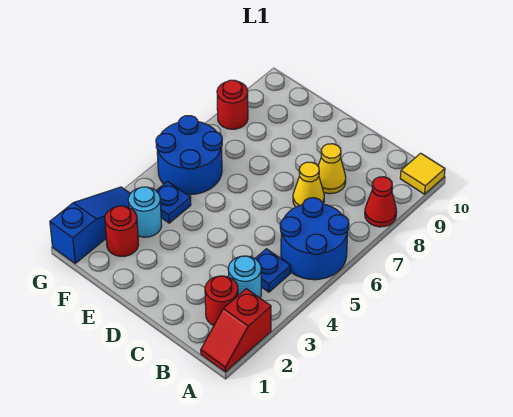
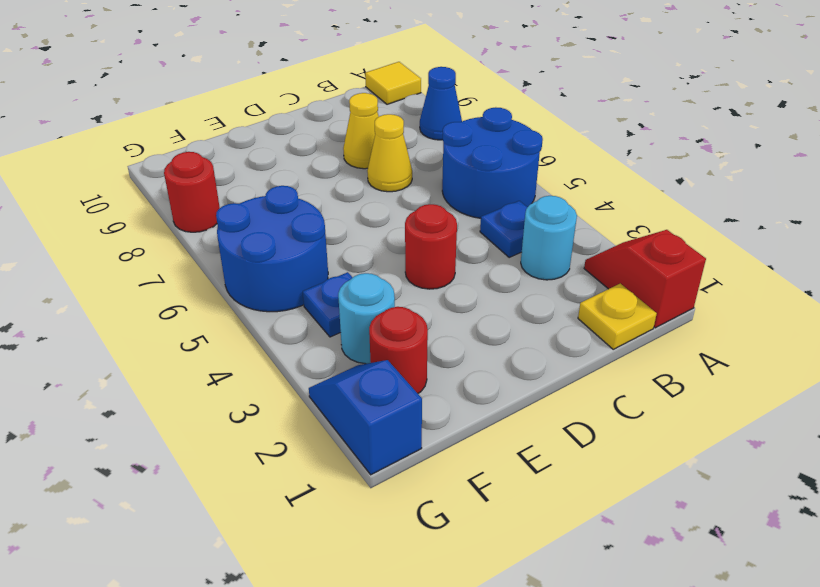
red slope A1:A2 level 1 top 2 -> red slope A1:A2 level 1 top 1
red cone A8 level 1 -> blue cone A8 level 1
none -> yellow plate B1 level 1
red round brick B2 level 1 -> red round brick D4 level 1
blue slope G1:G3 level 1 top 1 -> blue slope G1:G2 level 1 top 1

